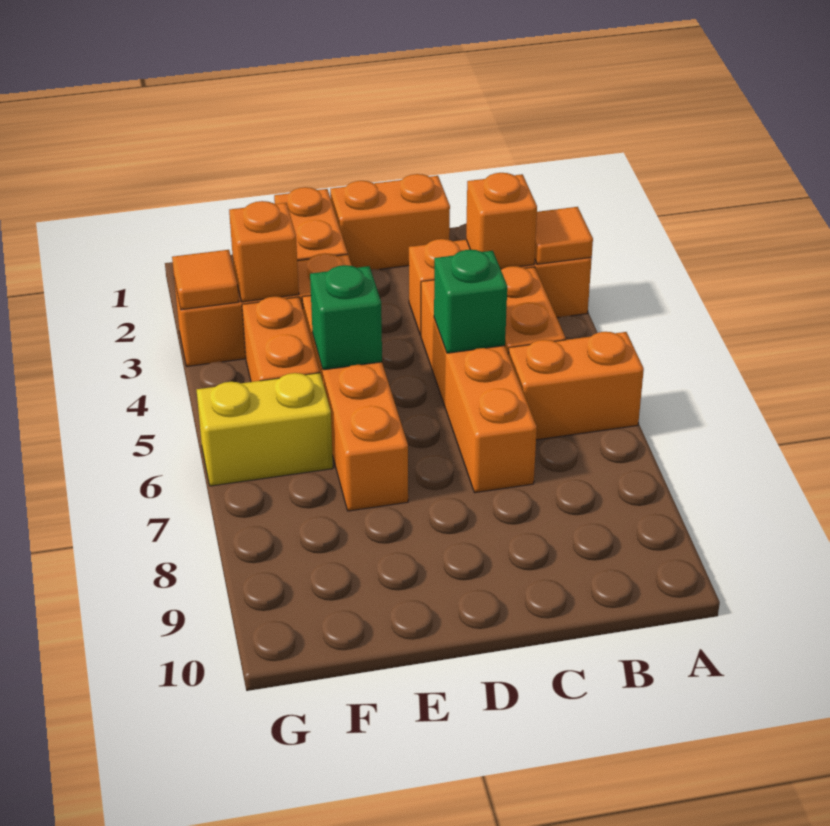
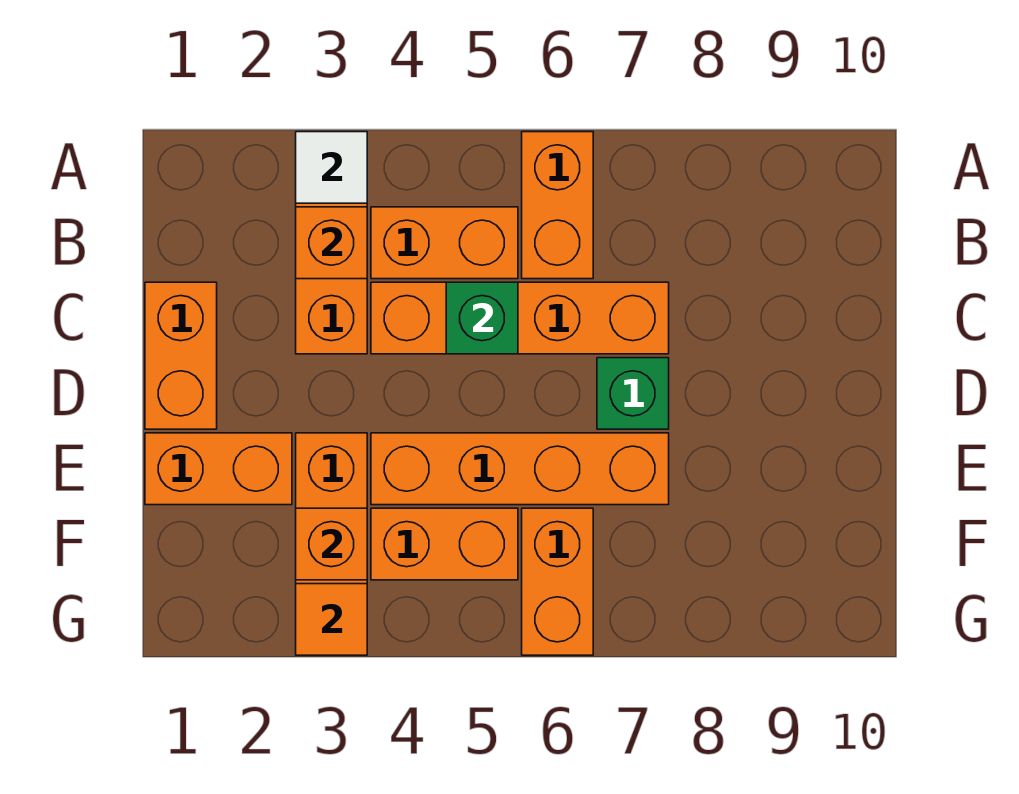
orange tile A3 level 2 -> white tile A3 level 2
green brick E5 level 2 -> green brick D7 level 1
yellow brick F6:G6 level 1 -> orange brick F6:G6 level 1

